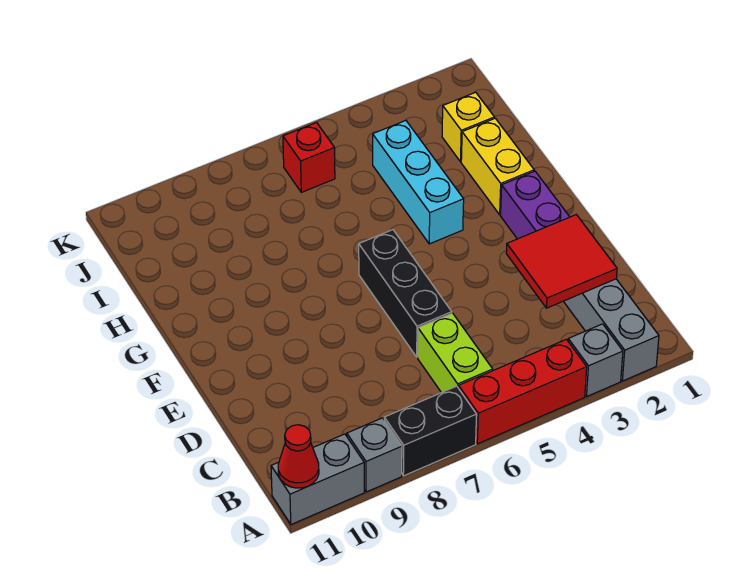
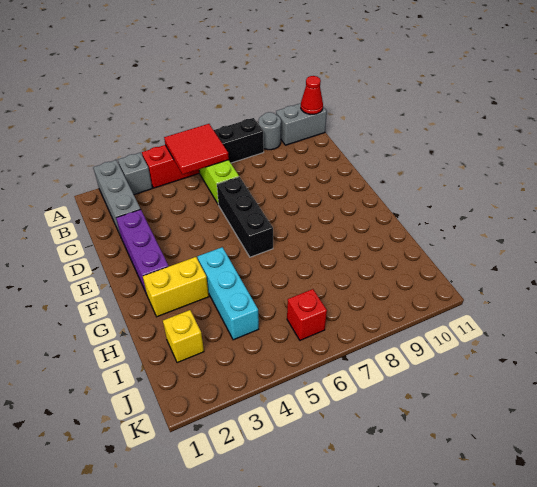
grey brick A9 level 1 -> grey round brick A9 level 1
red tile C2:D3 level 2 -> red tile A5:B6 level 2
yellow brick G2:H2 level 1 -> yellow brick G2:G3 level 1

